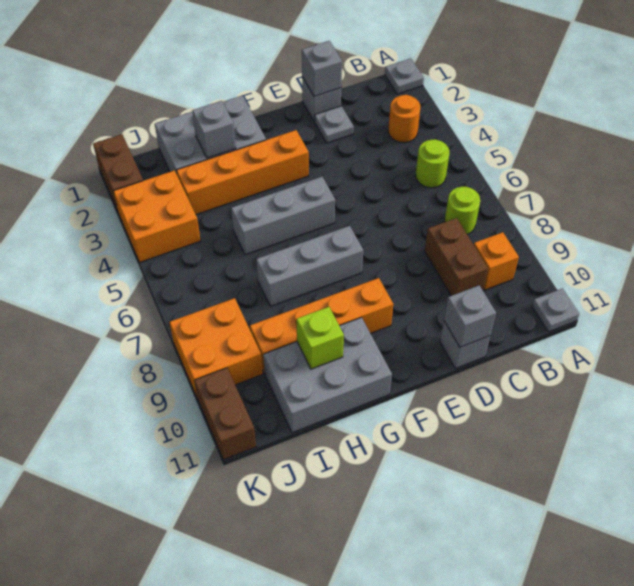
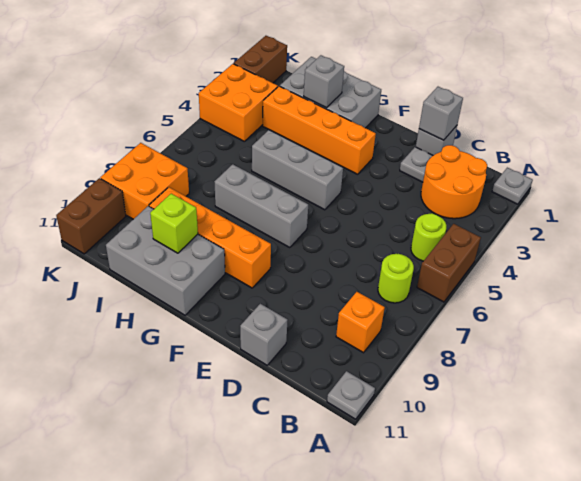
orange round brick B3 level 1 -> orange round brick B2:C3 level 1
brown brick C8:C9 level 1 -> brown brick A5:A6 level 1
grey brick D11 level 2 -> none

